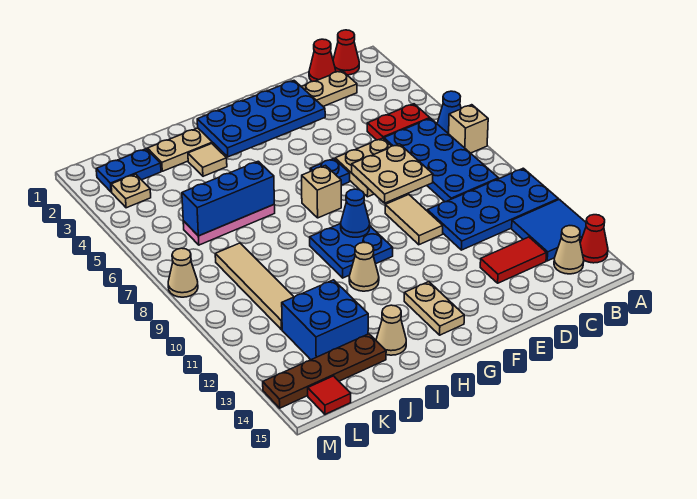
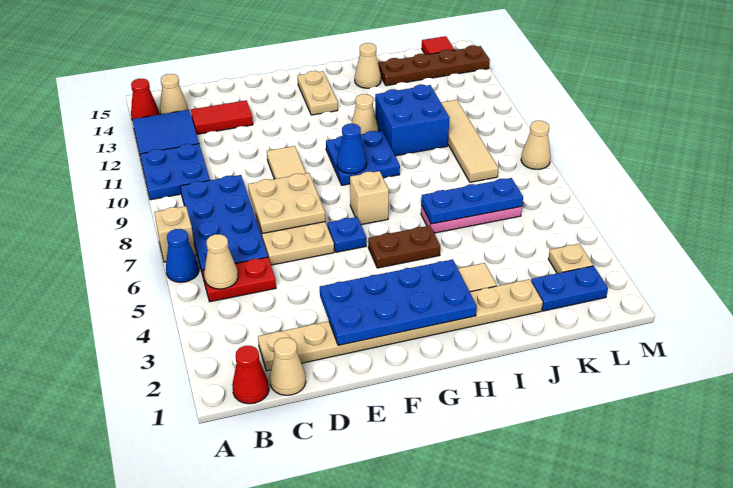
blue plate A10:D11 level 1 -> blue plate A10:B11 level 1
none -> tan cone B5 level 2
red cone C1 level 1 -> tan cone C1 level 1
none -> brown plate G5:H5 level 1
blue brick I6:K6 level 2 -> blue plate I6:K6 level 2
blue brick J12:K13 level 1 -> blue brick I10:J11 level 1

